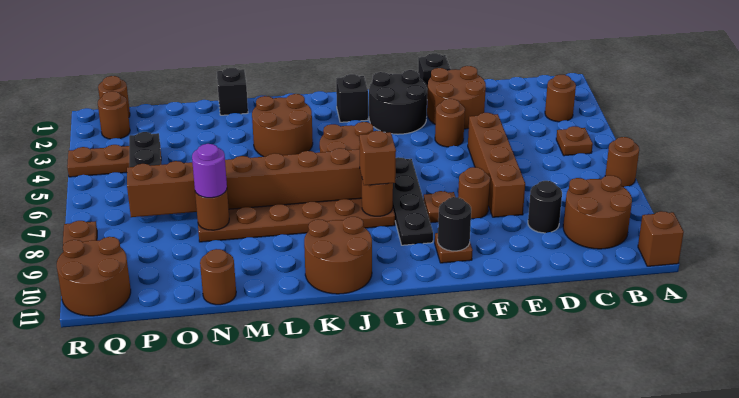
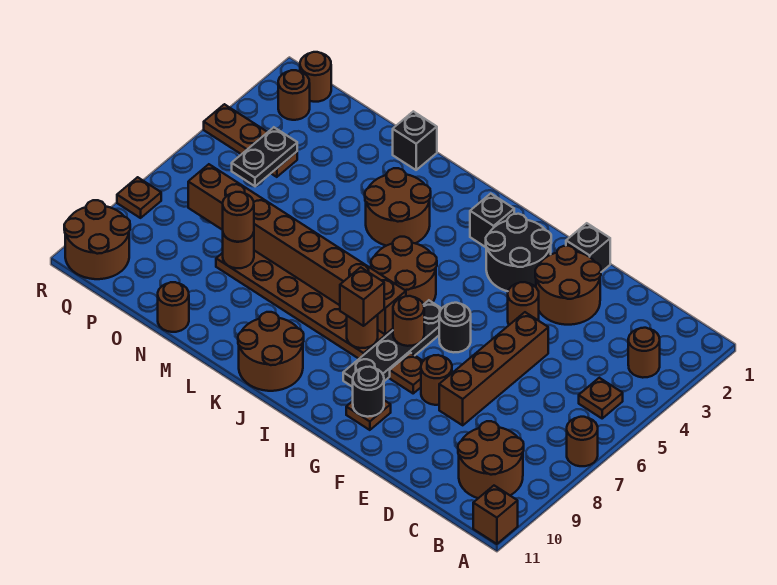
black round brick D9 level 1 -> black round brick G6 level 1
none -> brown round brick H7 level 2
purple round brick N8 level 3 -> brown round brick N8 level 3

